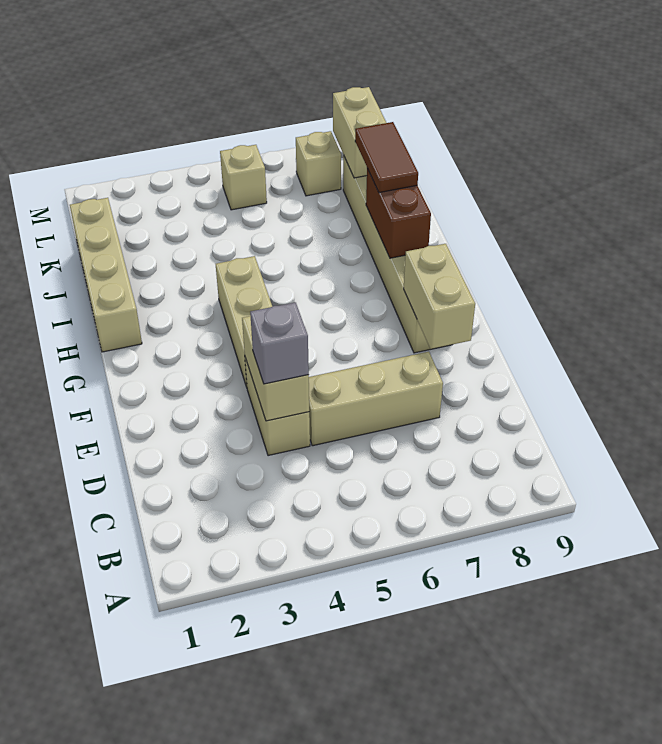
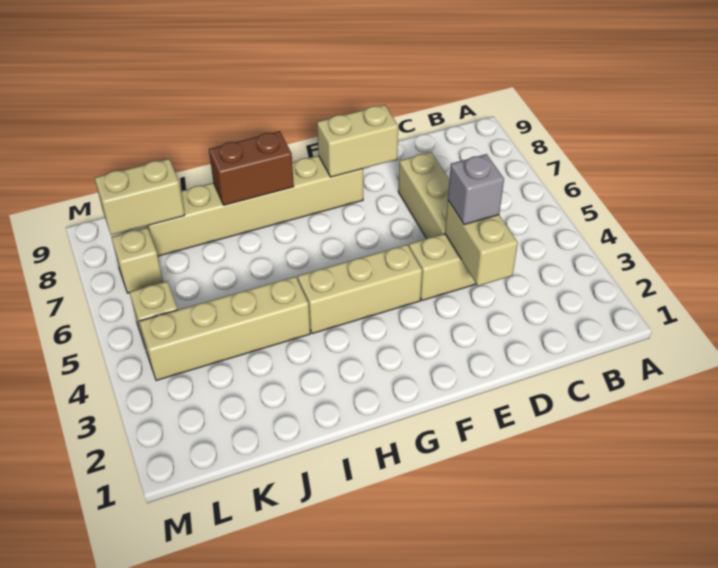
tan brick D4:E4 level 2 -> tan brick D3:D4 level 2
tan brick H1:K1 level 1 -> tan brick I4:L4 level 1
brown tile I8:J8 level 3 -> none

